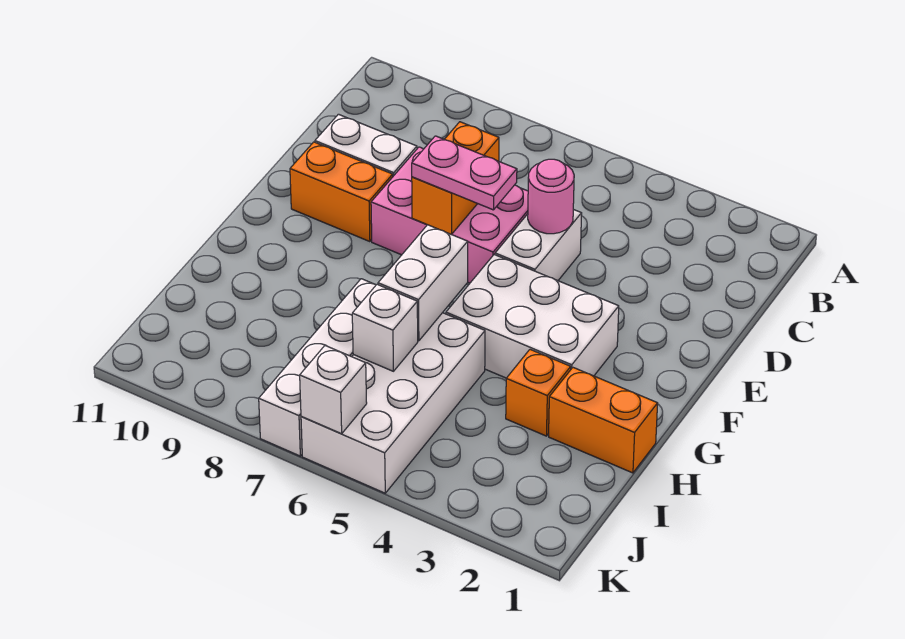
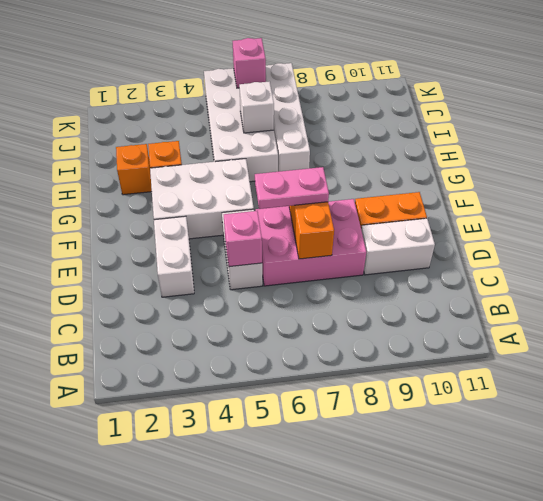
pink round brick D5 level 2 -> pink brick D5 level 2
white brick G6:H6 level 2 -> white brick D3:E3 level 1
orange brick H1:H2 level 1 -> orange brick H2 level 1
white brick K6 level 2 -> pink brick K6 level 2

